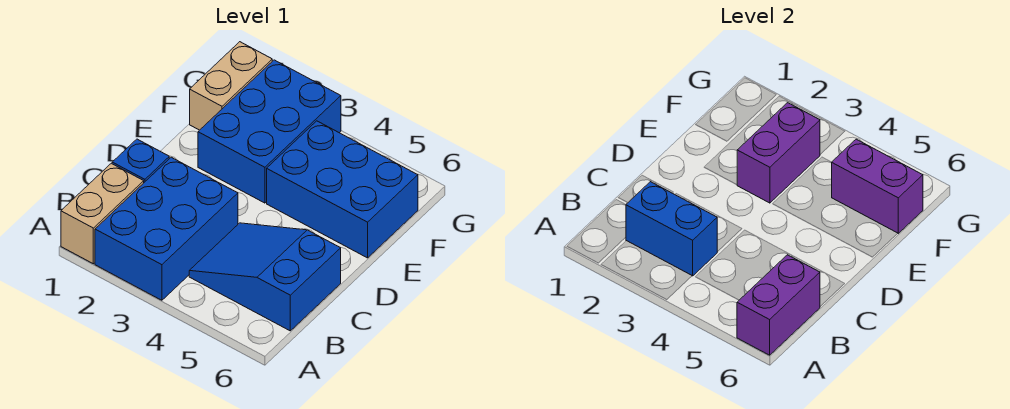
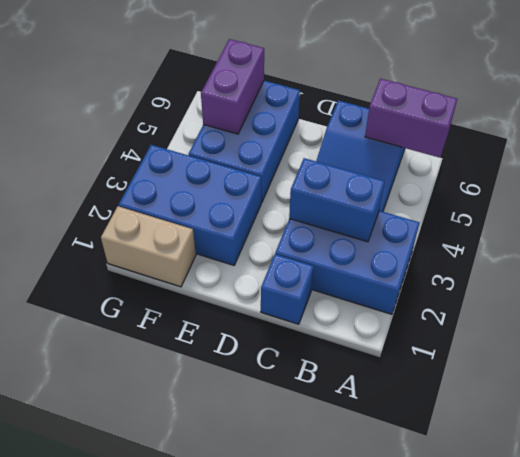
tan brick A1:B1 level 1 -> none
blue brick B2:B3 level 2 -> blue brick B3:C3 level 2
purple brick E3:F3 level 2 -> none

